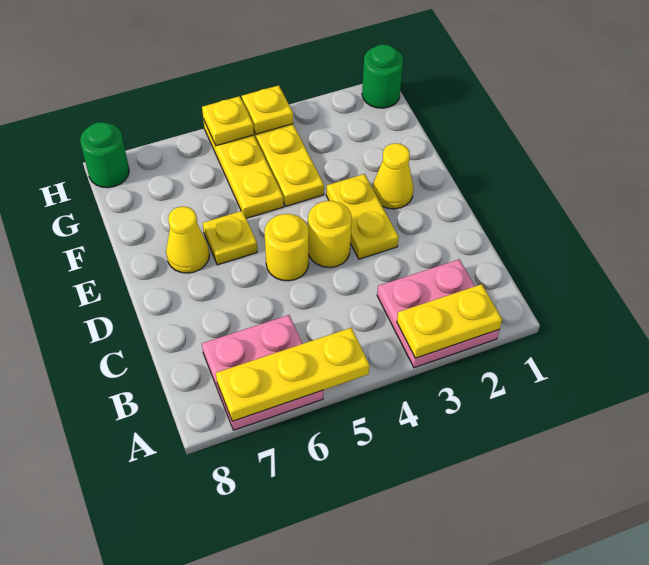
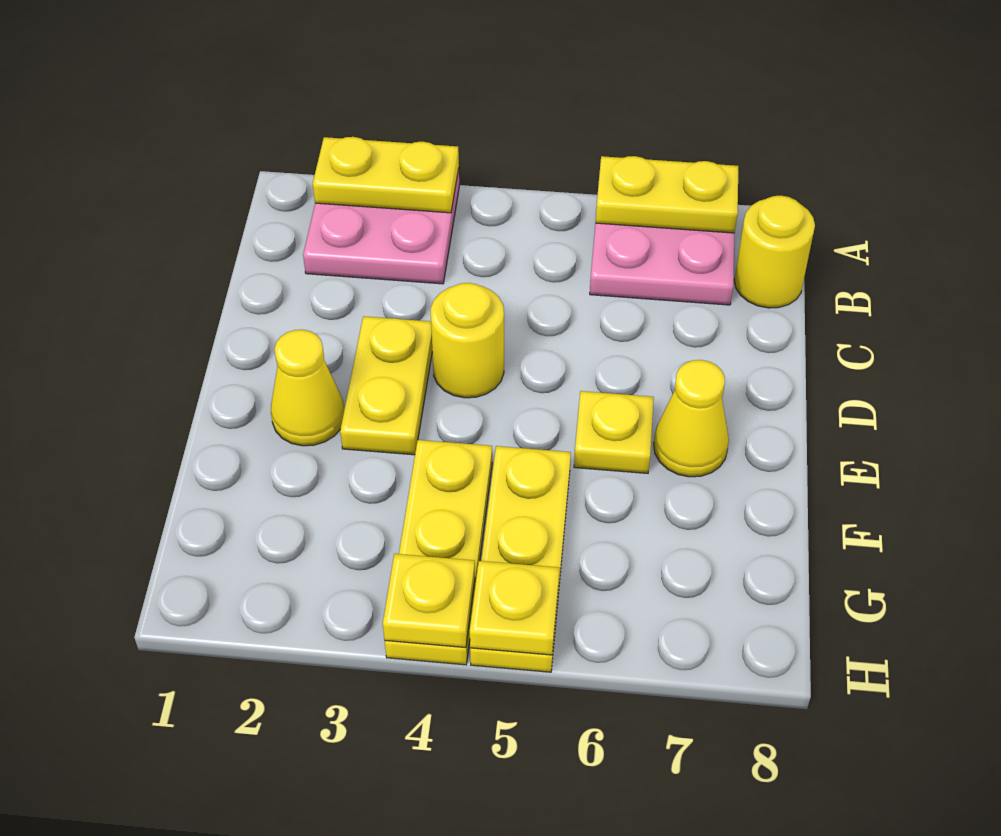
yellow plate A5:A7 level 2 -> yellow plate A6:A7 level 2
yellow round brick D5 level 1 -> yellow round brick B8 level 1
green round brick H1 level 1 -> none
green round brick H8 level 1 -> none

